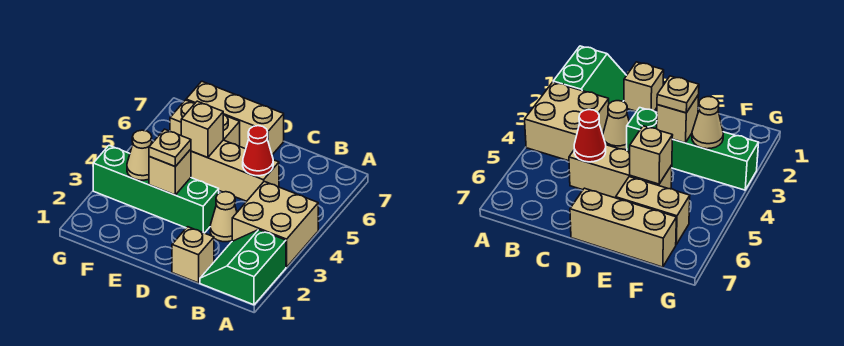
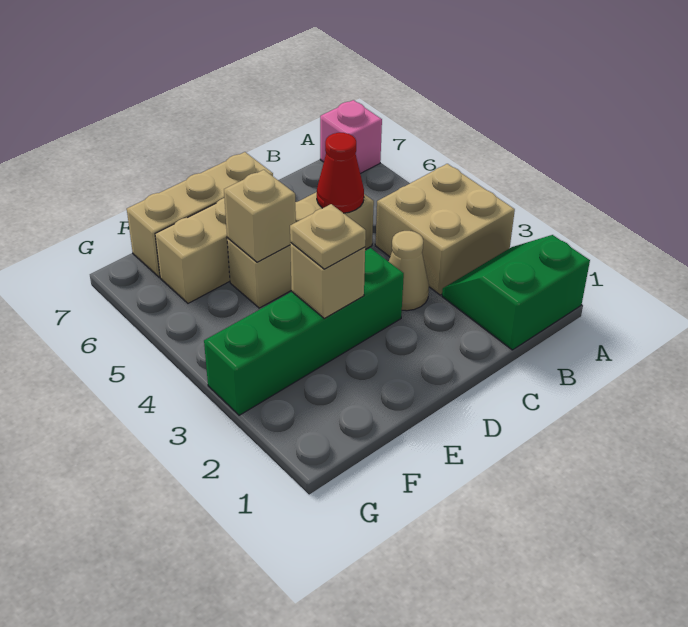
green slope A1:B2 level 1 top A -> green slope A1:B2 level 1 top 1
none -> pink brick A7 level 1
tan brick C1 level 1 -> none
tan cone F3 level 2 -> none

